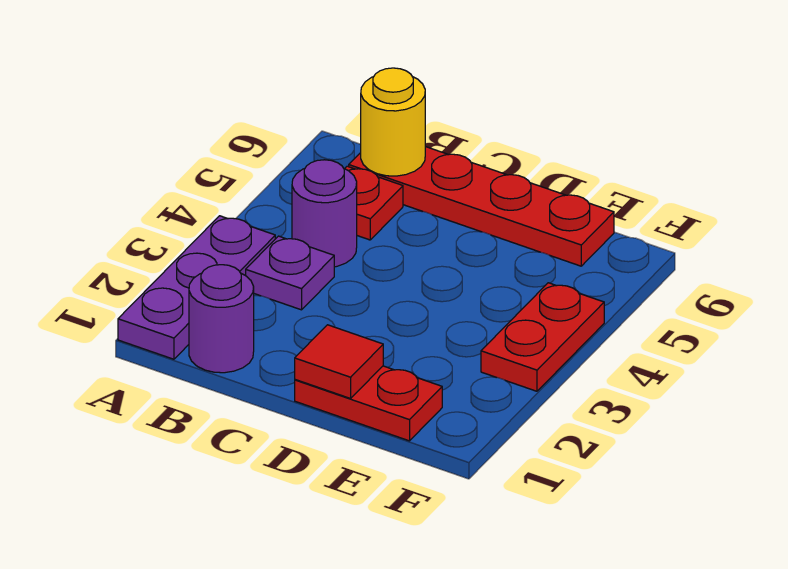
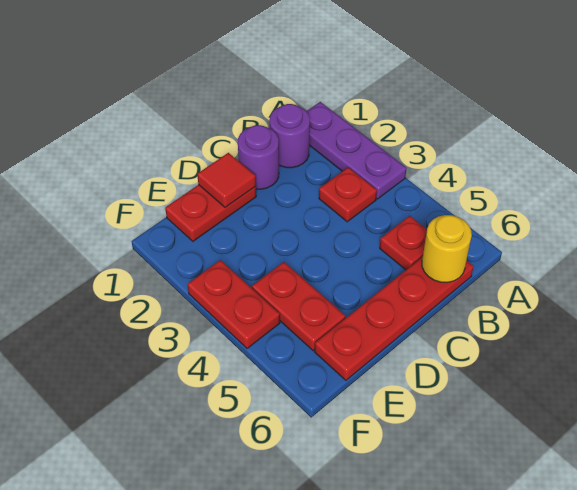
purple plate B3 level 1 -> red plate B3 level 1
purple round brick B4 level 1 -> purple round brick C1 level 1
none -> red plate E4:E5 level 1

